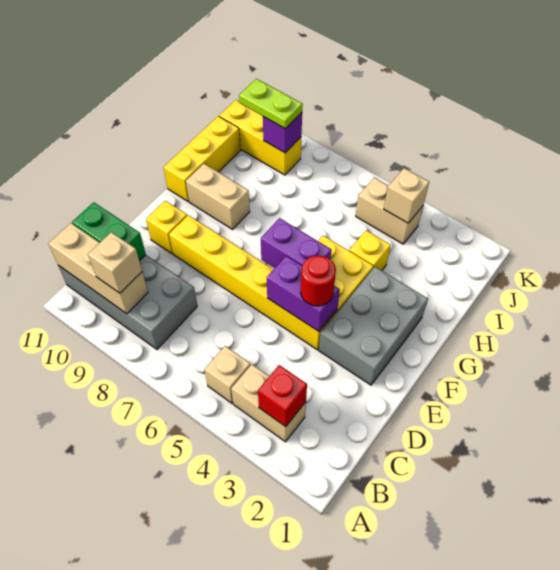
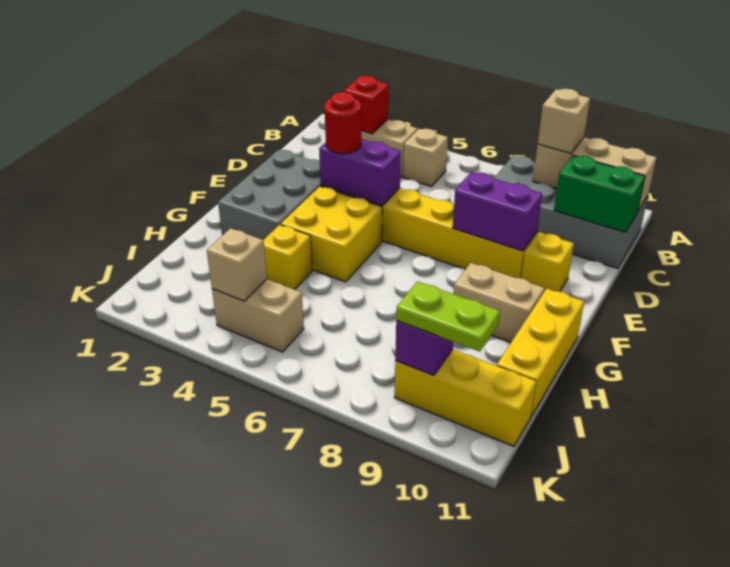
purple brick F5:F6 level 2 -> purple brick E8:E9 level 2

